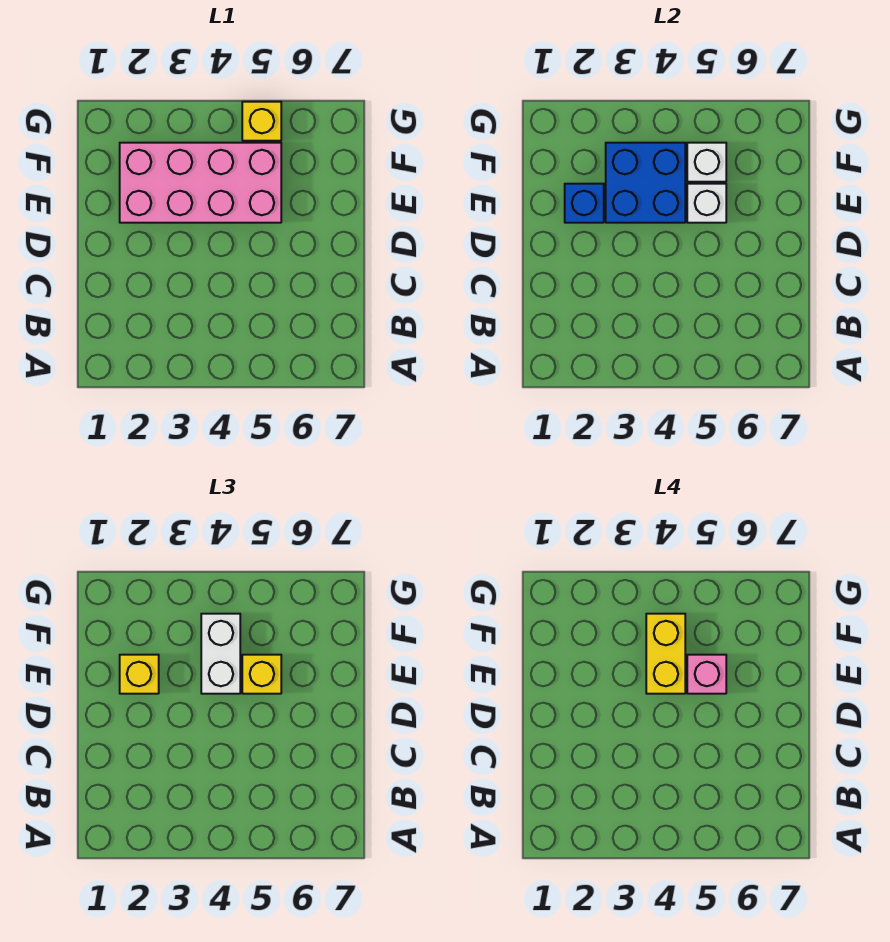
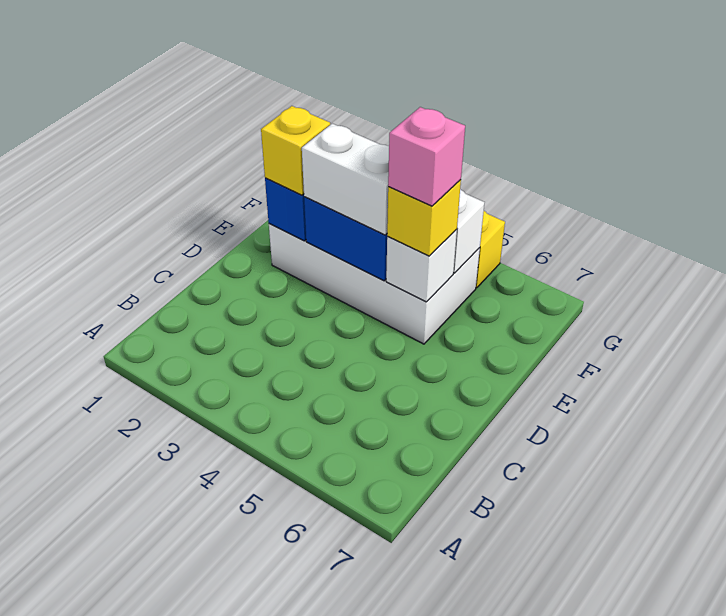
pink brick E2:F5 level 1 -> white brick E2:F5 level 1
white brick E4:F4 level 3 -> white brick E3:E4 level 3
yellow brick E4:F4 level 4 -> none

